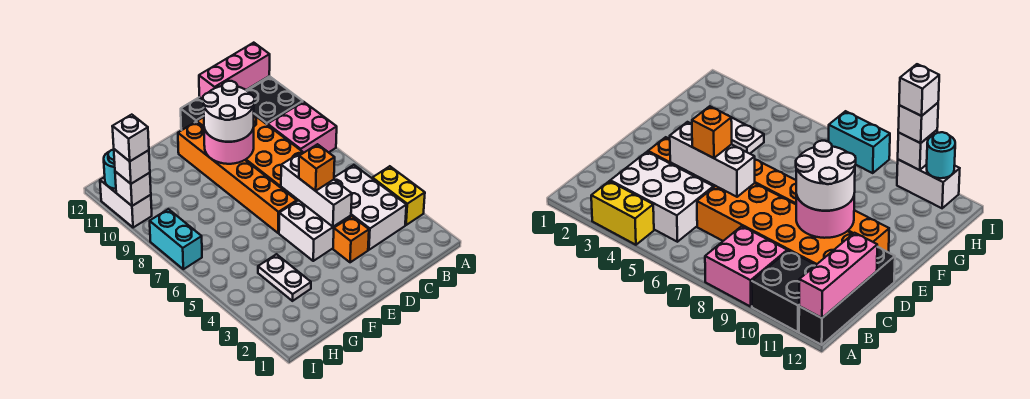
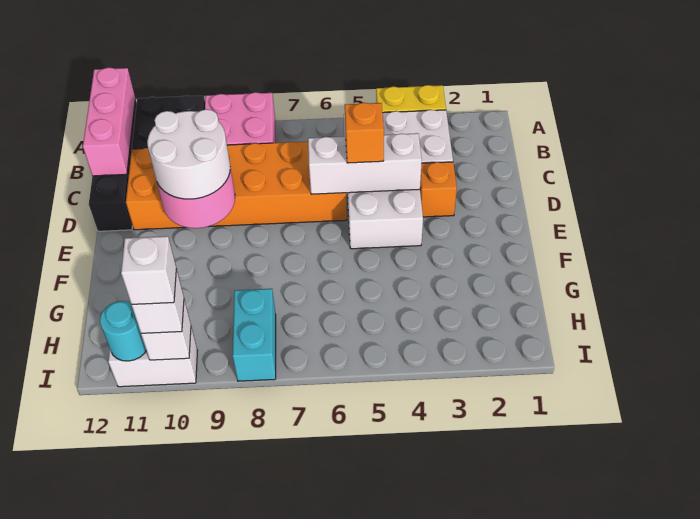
orange brick E6:E11 level 1 -> none
white plate G3:G4 level 1 -> none
cyan brick I7:I8 level 1 -> cyan brick H8:I8 level 1

